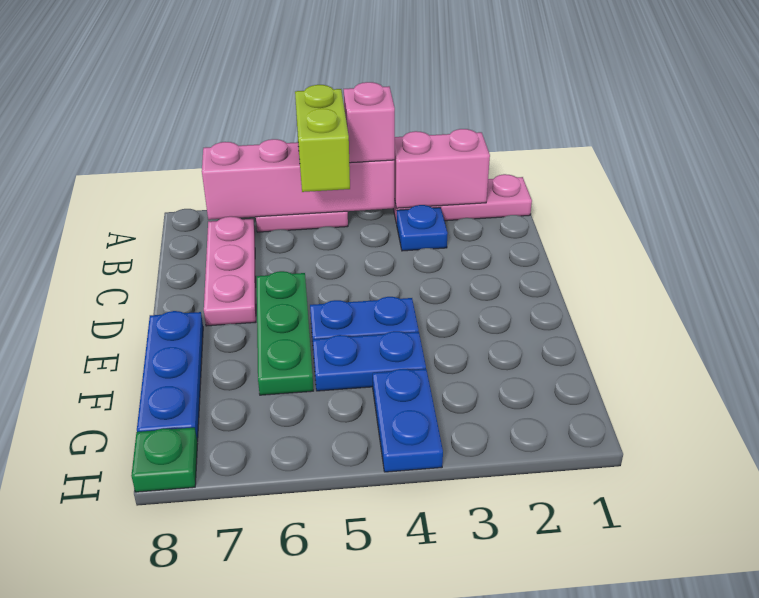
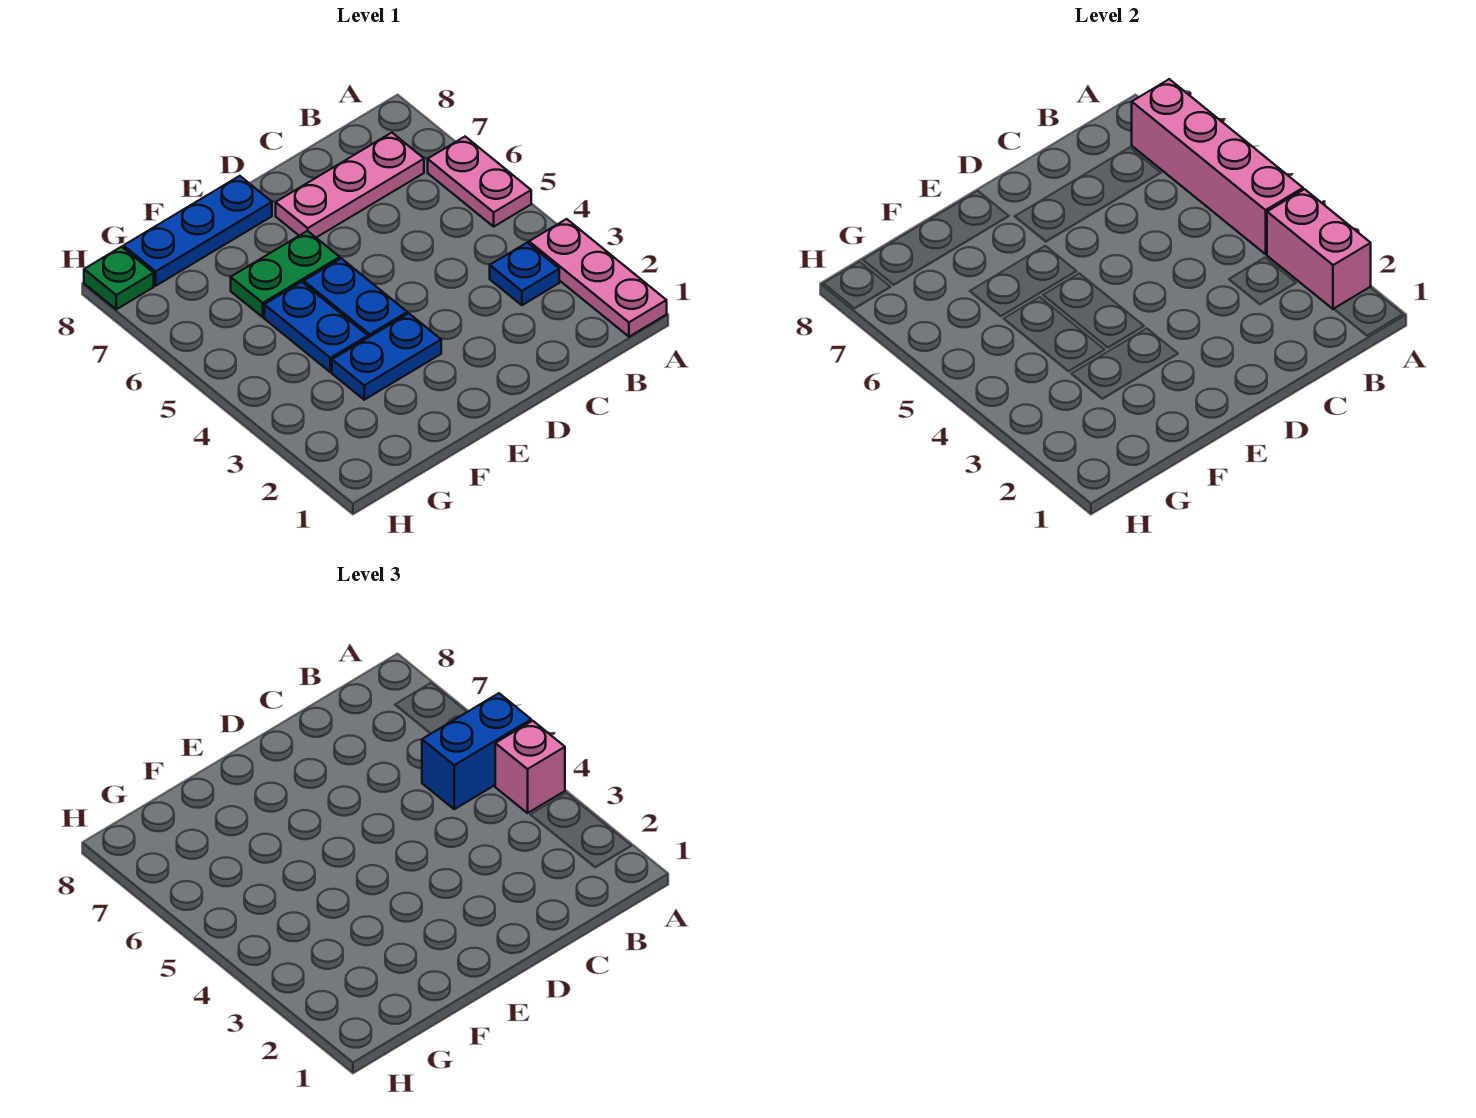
lime brick A5:B5 level 3 -> blue brick A5:B5 level 3
green plate D6:F6 level 1 -> green plate E6:F6 level 1
blue plate G4:H4 level 1 -> blue plate E3:F3 level 1

